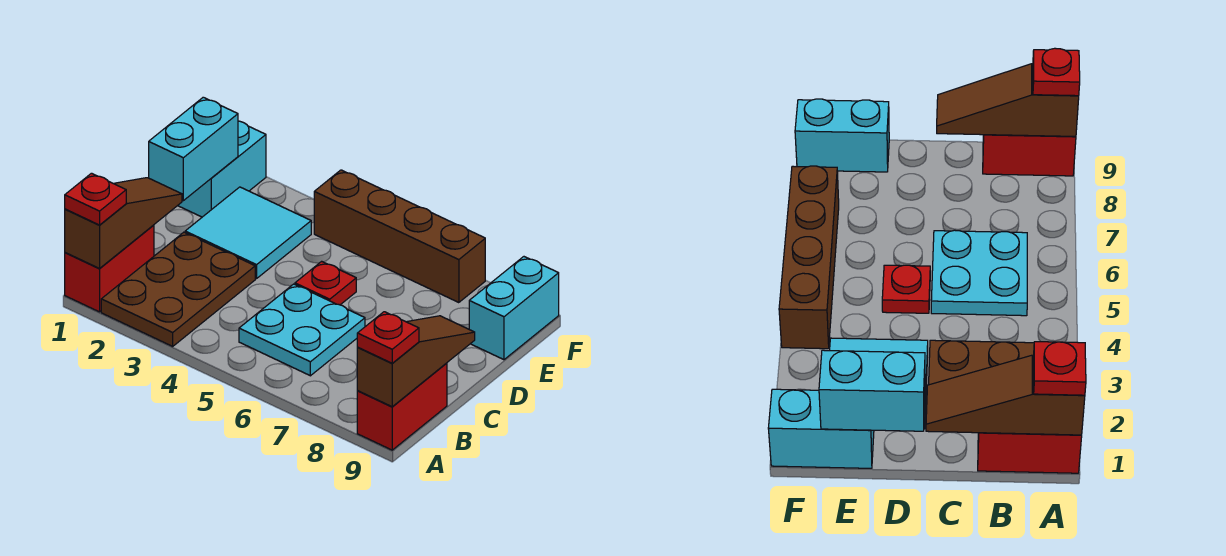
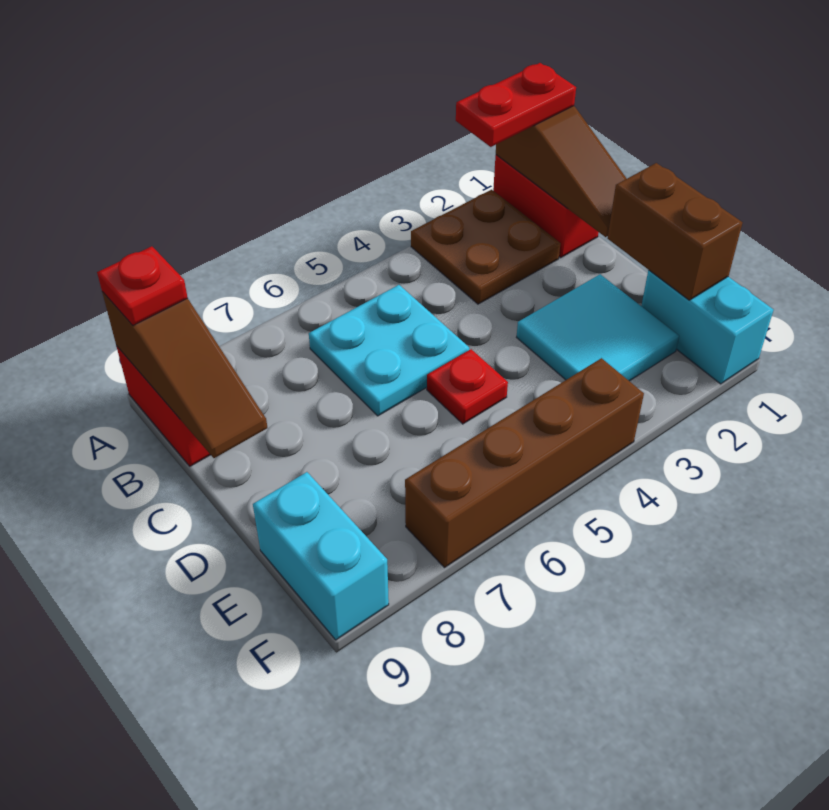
red plate A1 level 3 -> red plate A1:A2 level 3
brown plate A2:C3 level 1 -> brown plate A2:B3 level 1
cyan brick D1:E1 level 2 -> brown brick D1:E1 level 2

